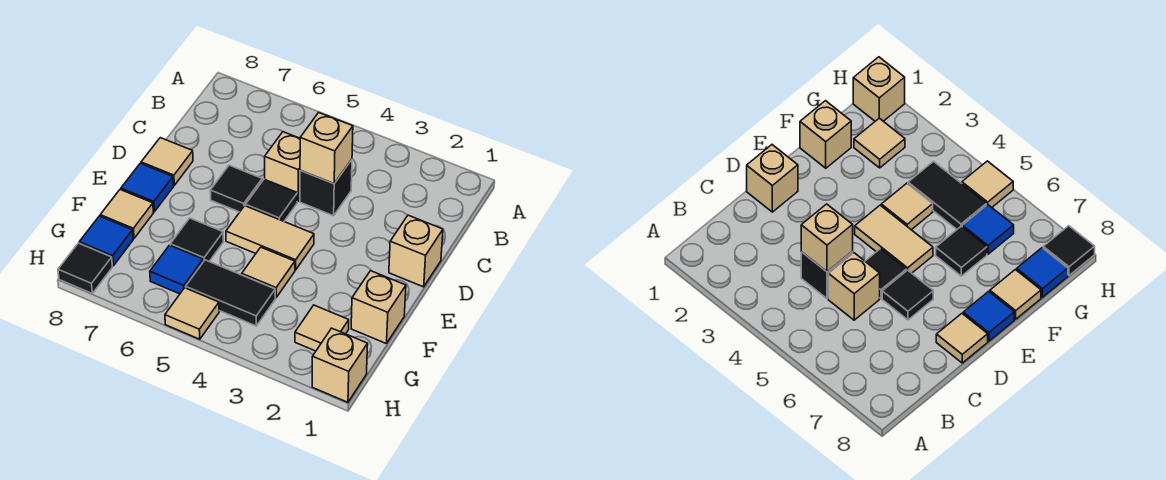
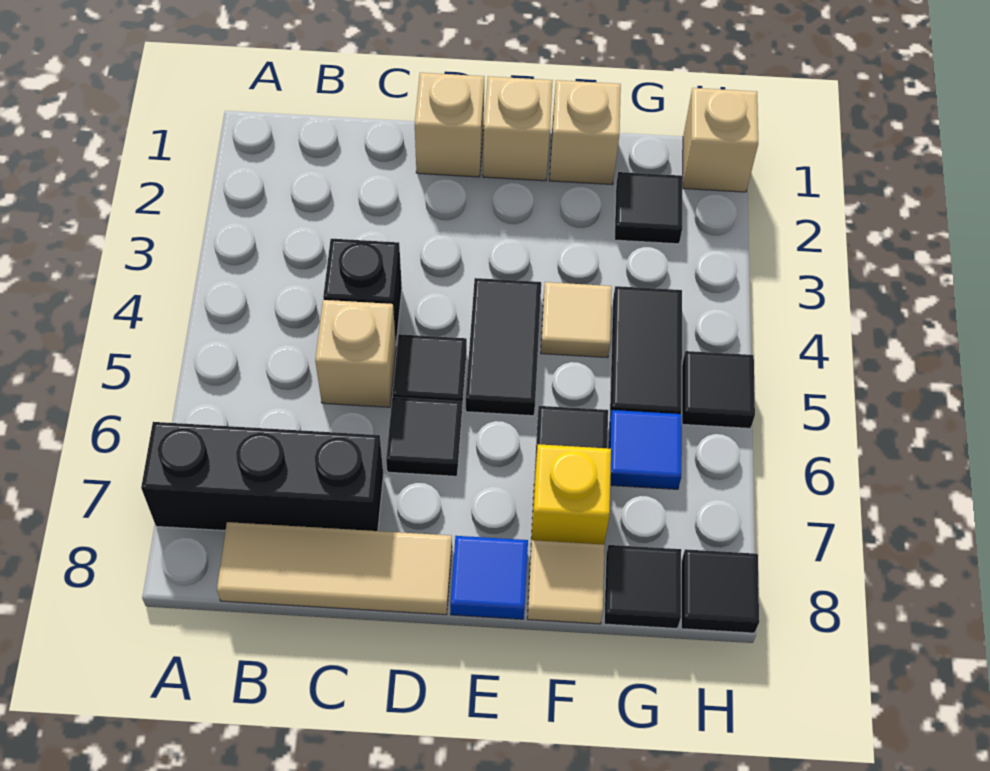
none -> black brick A7:C7 level 1
tan brick C4 level 2 -> tan brick E1 level 1
tan tile D8 level 1 -> tan tile B8:D8 level 1
tan tile E4:E5 level 1 -> black tile E4:E5 level 1
none -> yellow brick F7 level 1
tan tile G2 level 1 -> black tile G2 level 1
blue tile G8 level 1 -> black tile G8 level 1
tan tile H5 level 1 -> black tile H5 level 1

